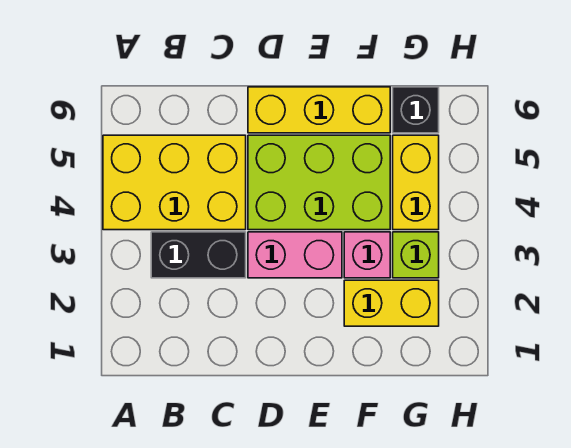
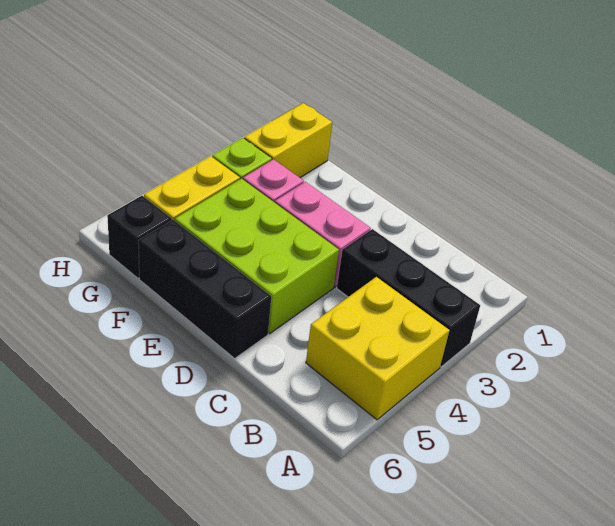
yellow brick A4:C5 level 1 -> yellow brick A4:B5 level 1
black brick B3:C3 level 1 -> black brick A3:C3 level 1
yellow brick D6:F6 level 1 -> black brick D6:F6 level 1
yellow brick F2:G2 level 1 -> yellow brick G1:G2 level 1

